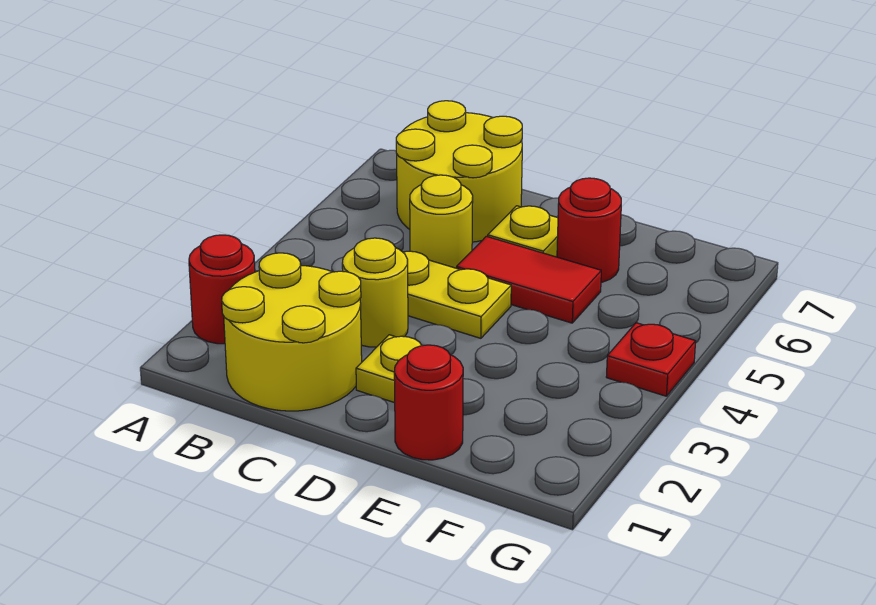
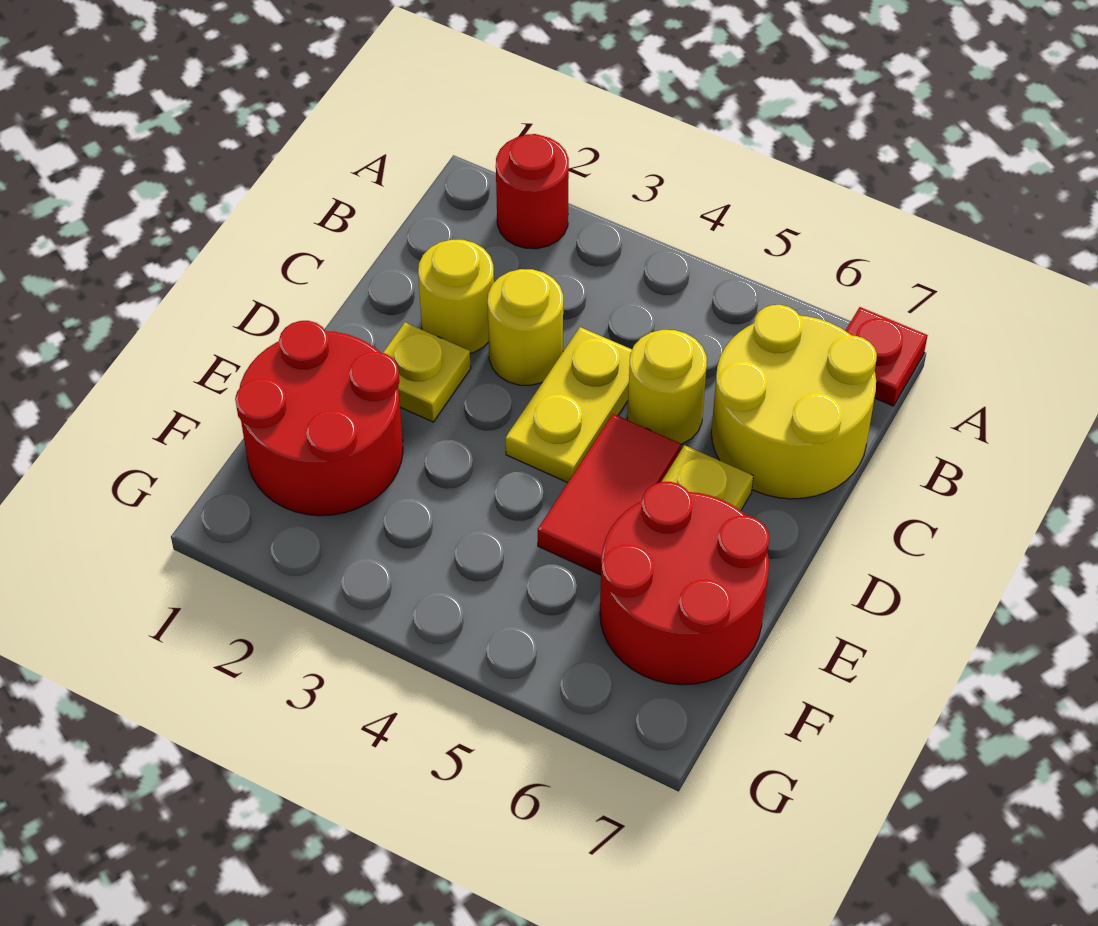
yellow round brick B1:C2 level 1 -> yellow round brick C2 level 1
red round brick E1 level 1 -> red round brick E1:F2 level 1
red round brick E6 level 1 -> red round brick E6:F7 level 1
red plate G4 level 1 -> red plate A7 level 1

